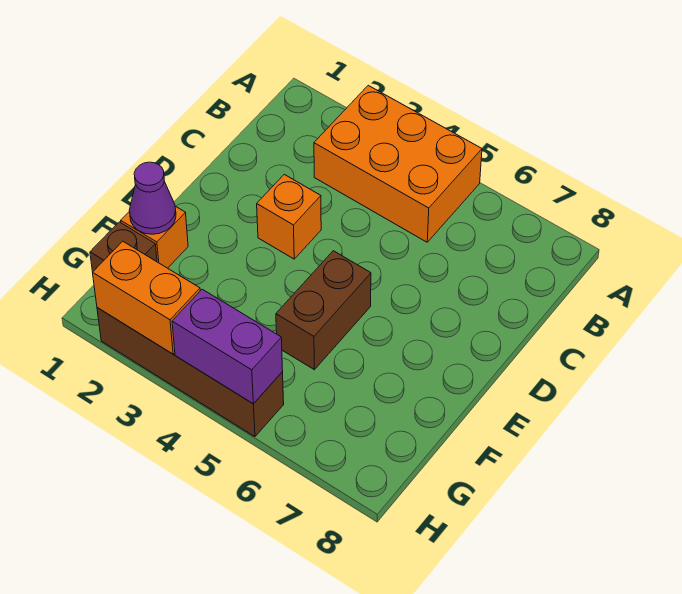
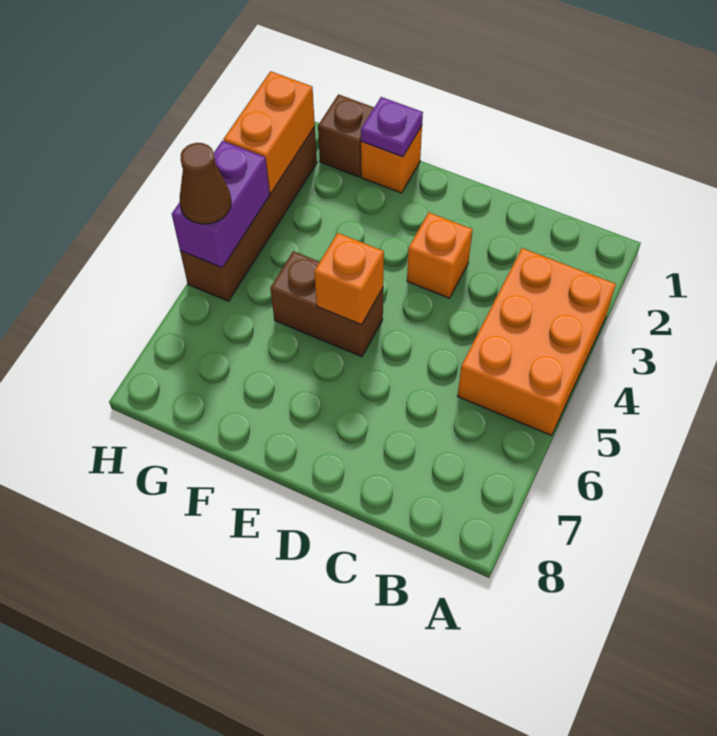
none -> orange brick E5 level 2
purple cone F1 level 2 -> purple plate F1 level 2
none -> brown cone H5 level 3

